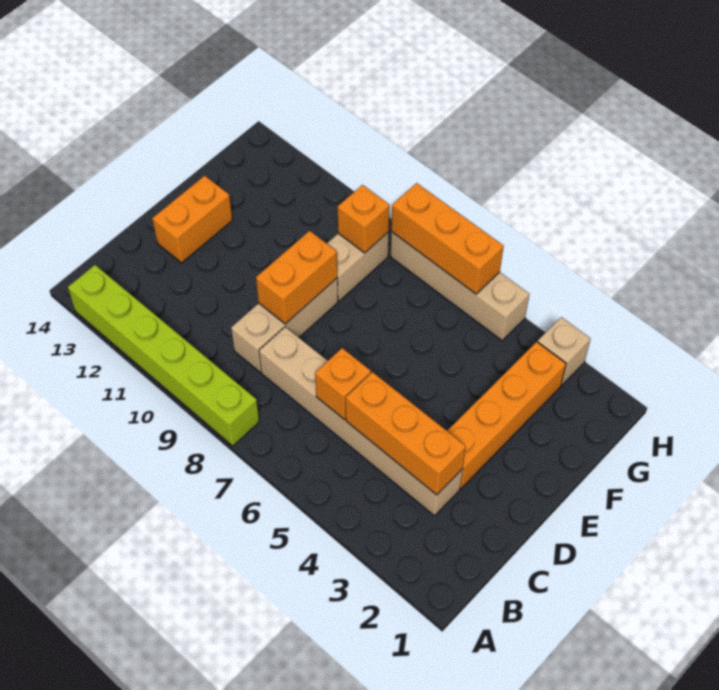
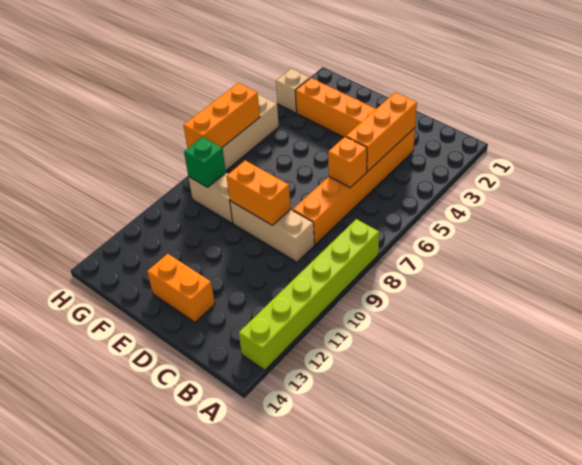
tan brick C3:C8 level 1 -> orange brick C3:C8 level 1
orange brick G9 level 2 -> green brick G9 level 2

